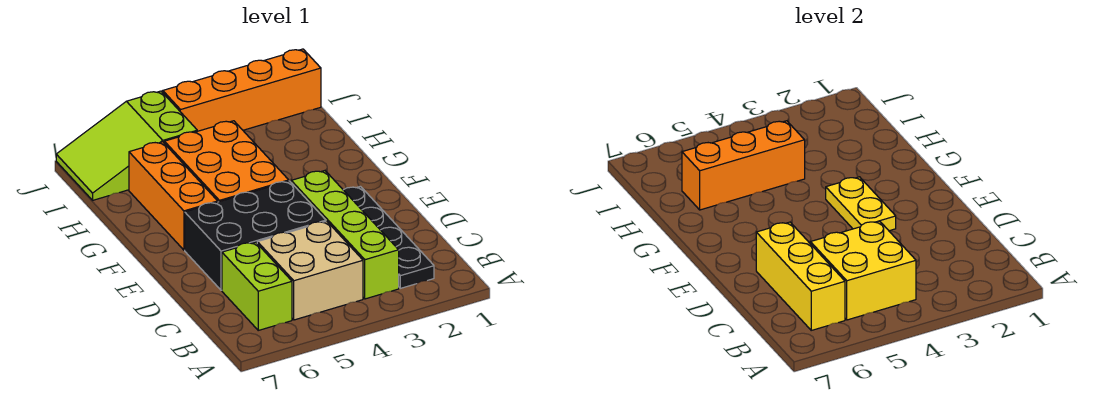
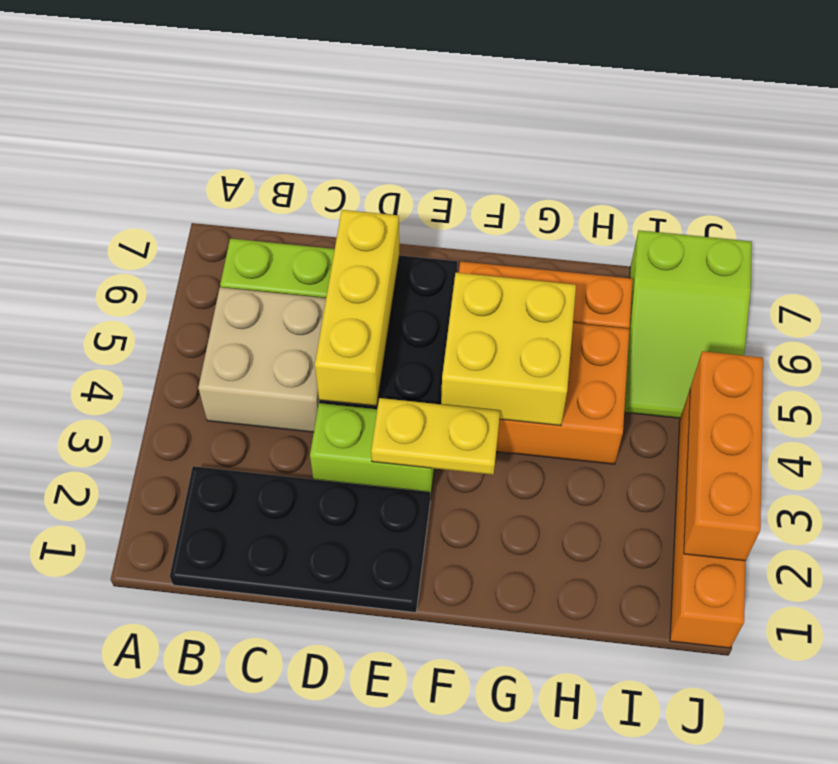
black plate B2:E2 level 1 -> black plate B1:E2 level 1
lime brick B3:E3 level 1 -> lime brick D3:E3 level 1
yellow brick B4:C5 level 2 -> yellow brick F4:G5 level 2
yellow brick B6:D6 level 2 -> yellow brick D4:D6 level 2
orange brick H4:H6 level 2 -> orange brick J2:J4 level 2
lime slope I5:J7 level 1 top 5 -> lime slope I5:J7 level 1 top 7

